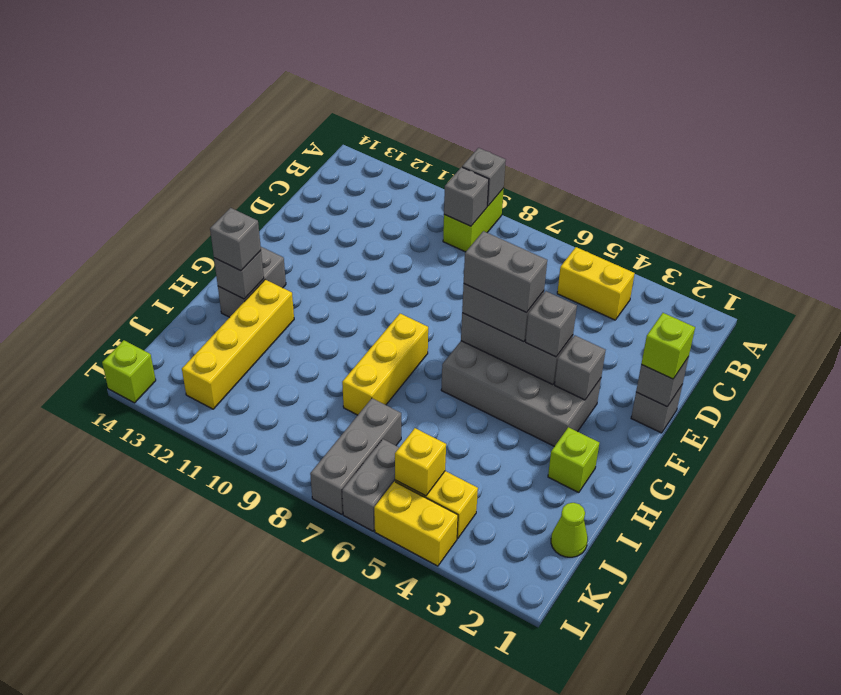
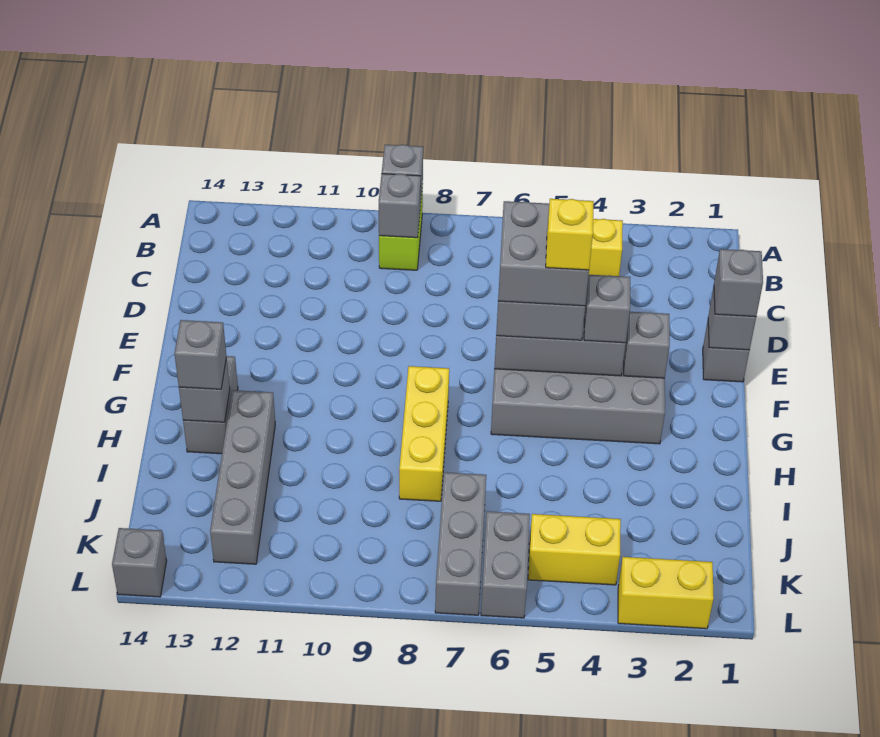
lime brick E1 level 3 -> grey brick E1 level 3
grey brick F5:F6 level 4 -> grey brick E5:F6 level 4
lime brick H2 level 1 -> none
yellow brick H12:K12 level 1 -> grey brick H12:K12 level 1
lime cone J1 level 1 -> none
yellow brick K5 level 2 -> yellow brick F5 level 5
yellow brick L4:L5 level 1 -> yellow brick L2:L3 level 1
lime brick L14 level 1 -> grey brick L14 level 1

